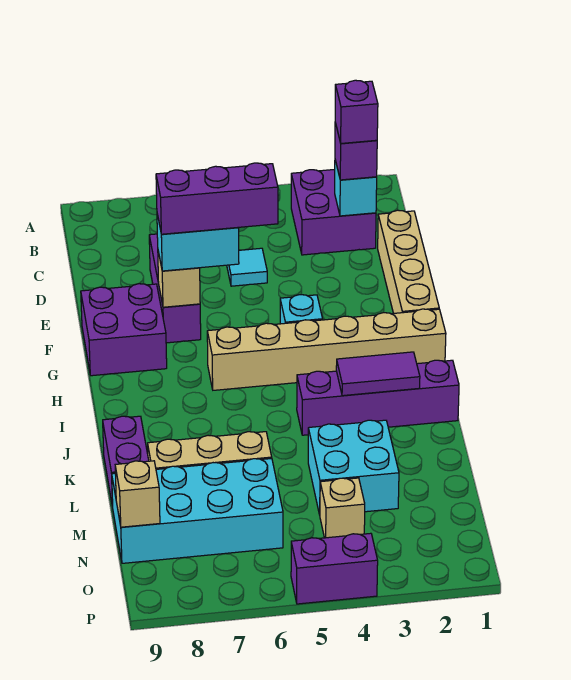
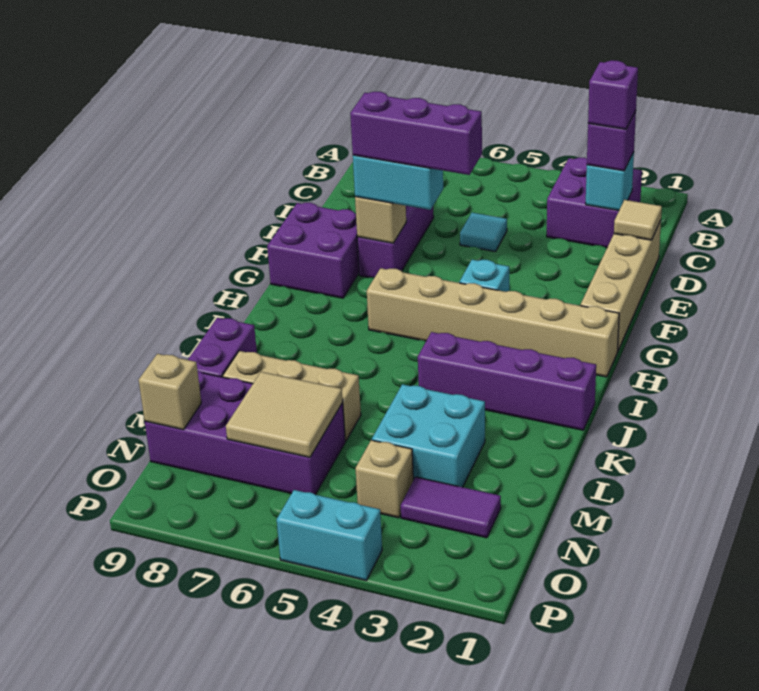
none -> tan tile D1 level 2
purple tile J2:J3 level 2 -> purple tile N2:N3 level 1
cyan brick M6:N9 level 1 -> purple brick M6:N9 level 1
none -> tan tile M6:N7 level 2
purple brick P4:P5 level 1 -> cyan brick P4:P5 level 1

